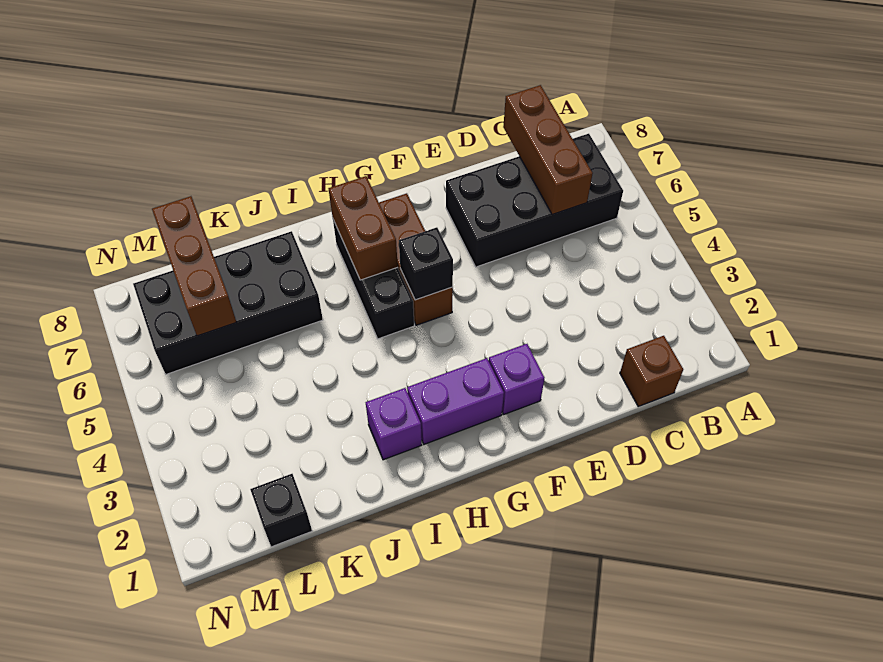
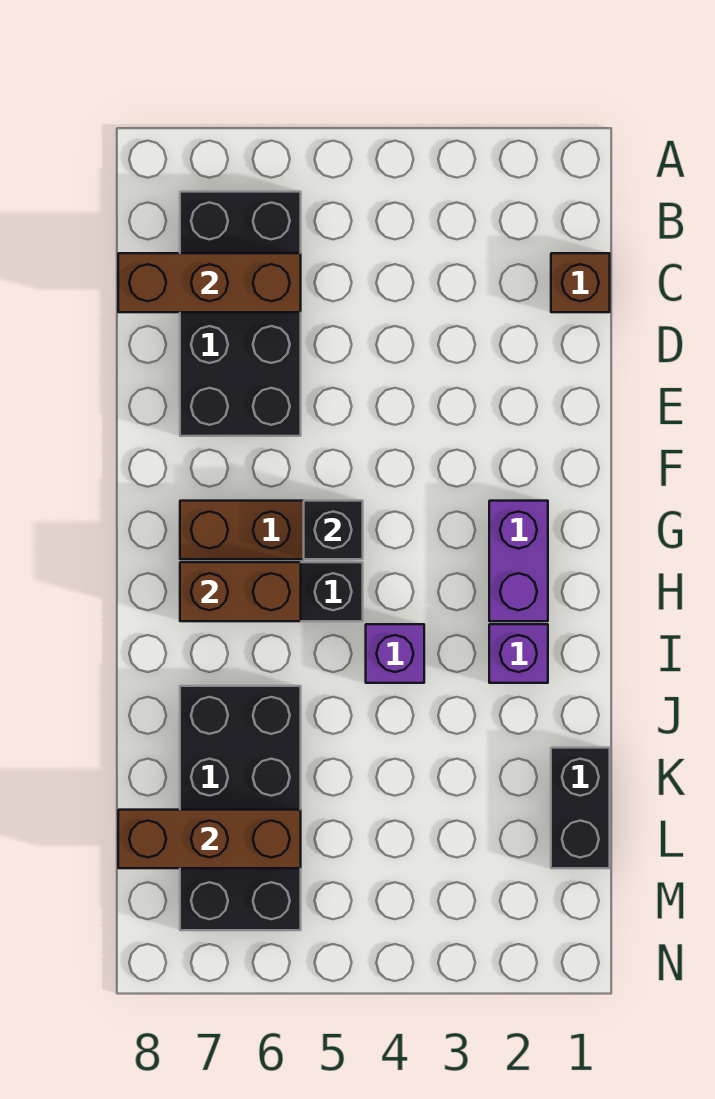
purple brick F2 level 1 -> purple brick I4 level 1
black brick L1 level 1 -> black brick K1:L1 level 1

